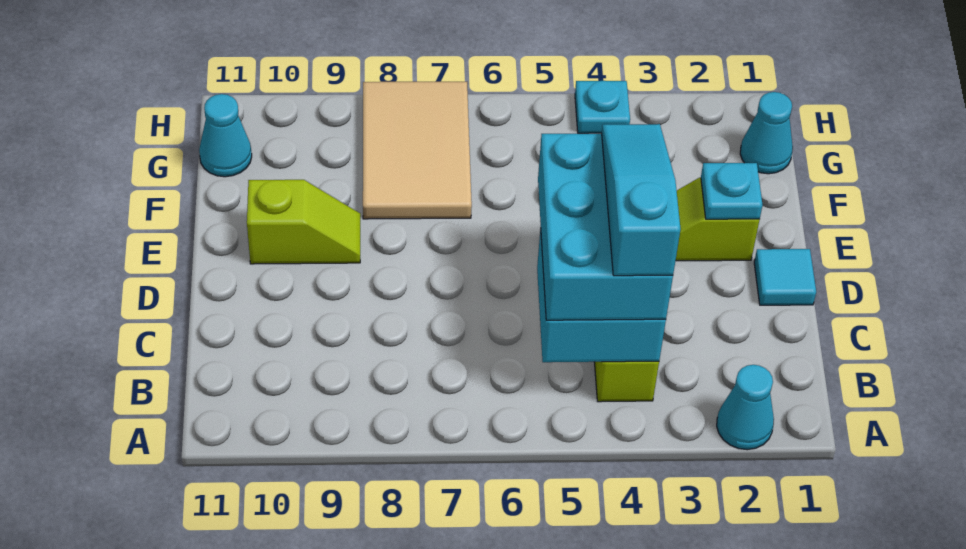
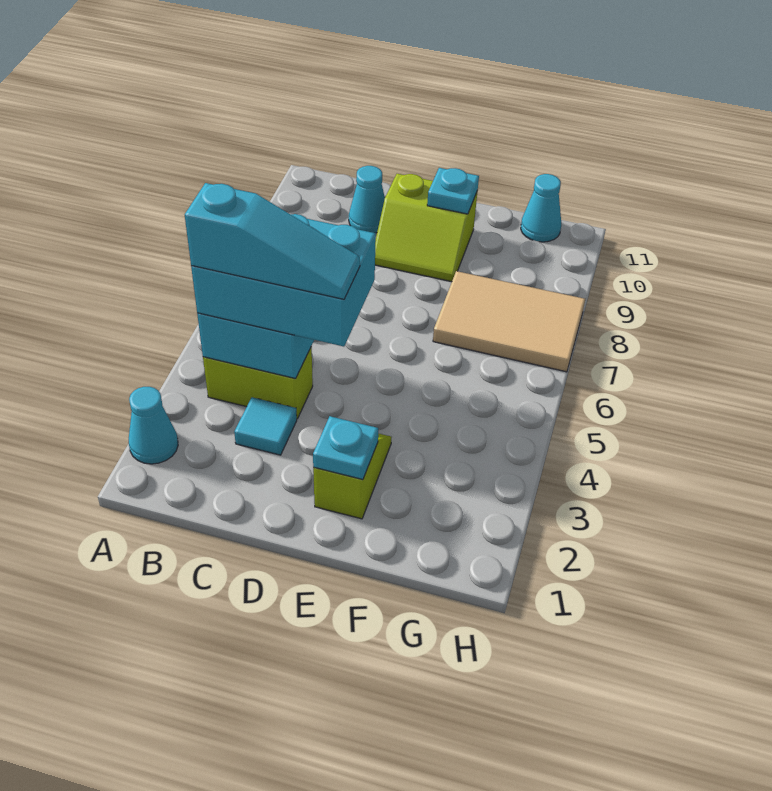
cyan tile D1 level 1 -> cyan tile C3 level 1
lime slope E9:E10 level 1 top 10 -> lime slope D9:E10 level 1 top 10
cyan cone G1 level 1 -> cyan cone C10 level 1
cyan plate H4 level 1 -> cyan plate E10 level 2

